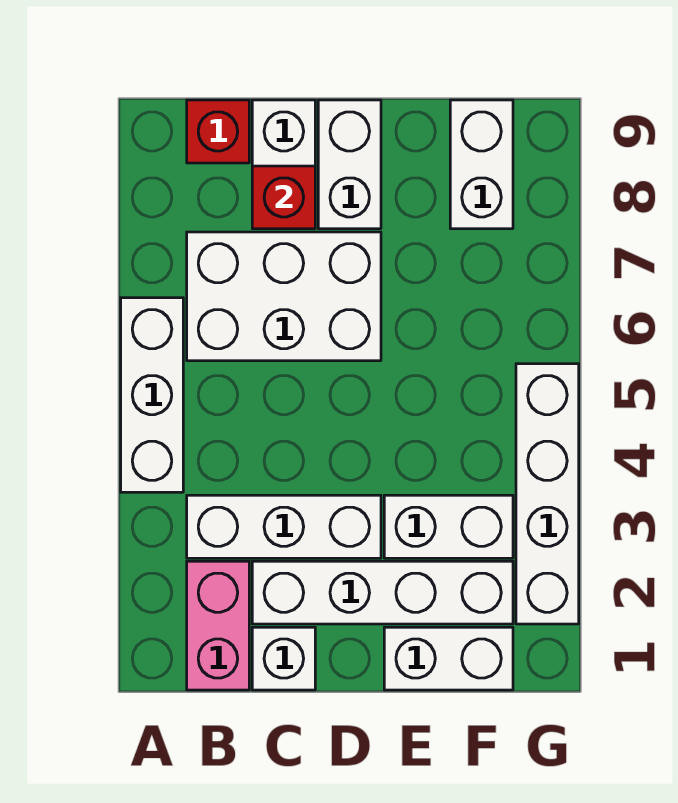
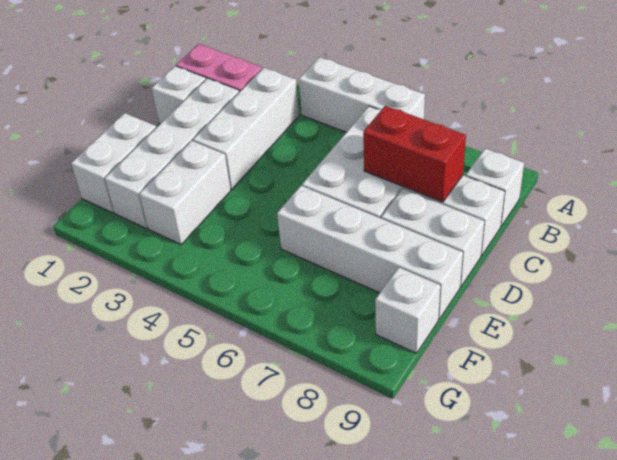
red brick B9 level 1 -> white brick B9 level 1
red brick C8 level 2 -> red brick C7:C8 level 2
white brick F8:F9 level 1 -> white brick F9 level 1
white brick G2:G5 level 1 -> white brick E6:E9 level 1

